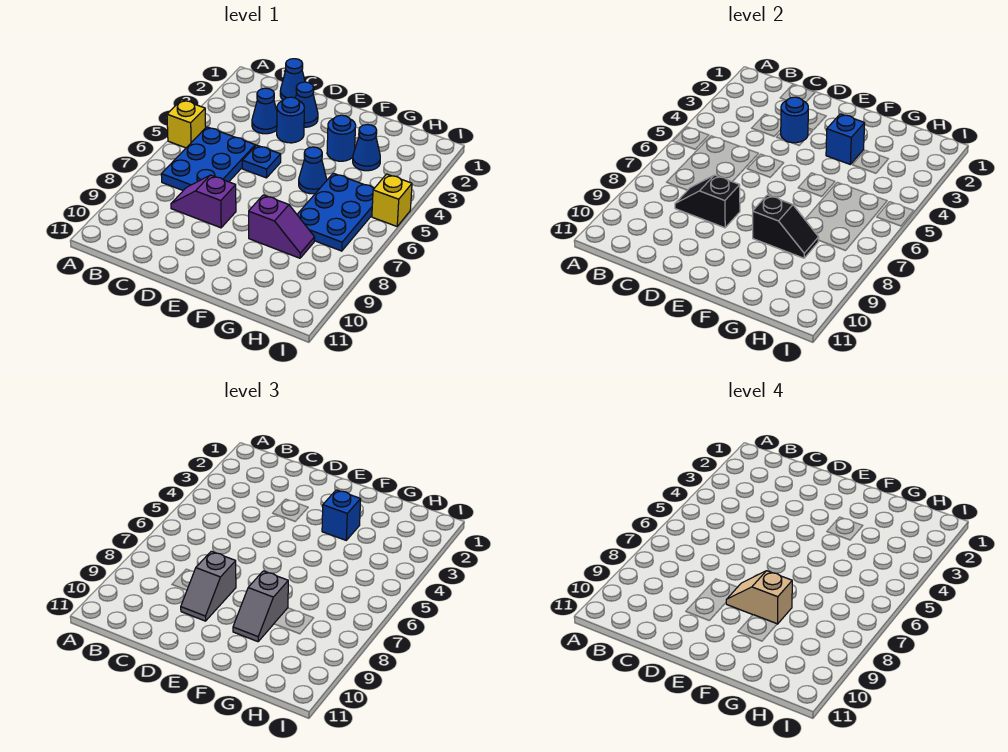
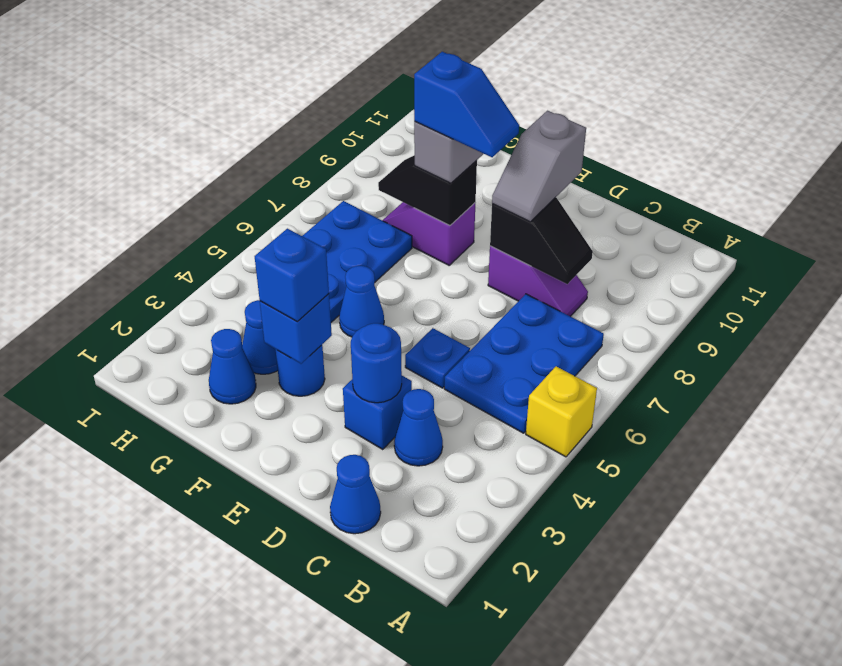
blue cone D2 level 1 -> blue cone G2 level 1
blue round brick D3 level 1 -> blue brick D3 level 1
grey slope D8:D9 level 3 top 8 -> grey slope D8:D9 level 3 top 9
tan slope E8:F8 level 4 top F -> blue slope E8:F8 level 4 top F
yellow brick I5 level 1 -> none

